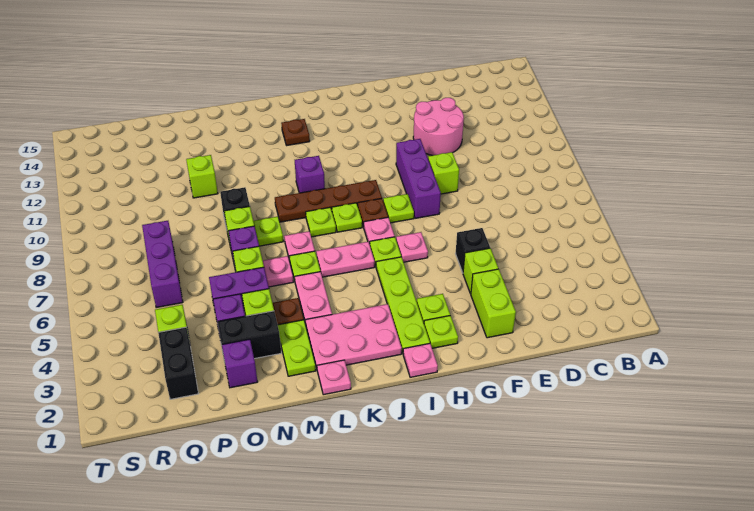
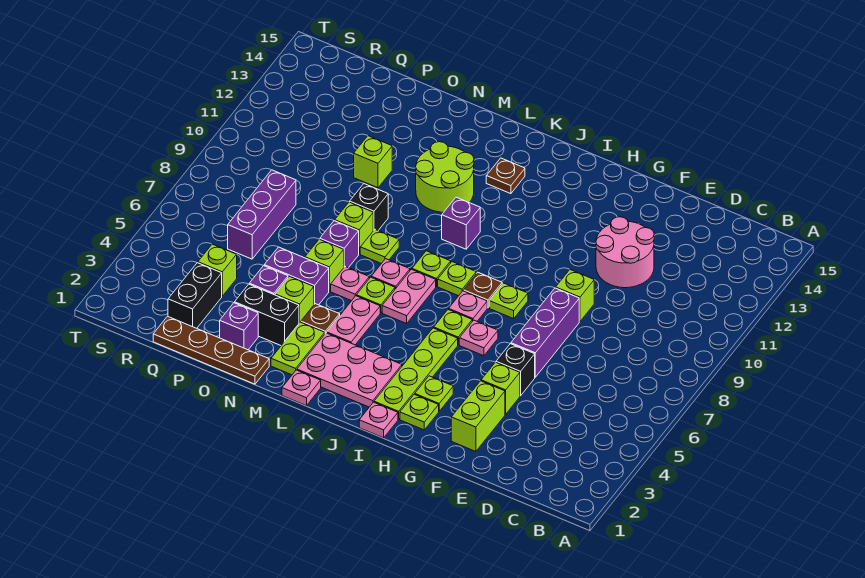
purple brick G8:G10 level 1 -> purple brick F6:F8 level 1
brown plate I9:L9 level 1 -> brown plate N1:Q1 level 1
pink plate J6:K6 level 1 -> pink plate K6:K7 level 1
none -> lime round brick L11:M12 level 1

